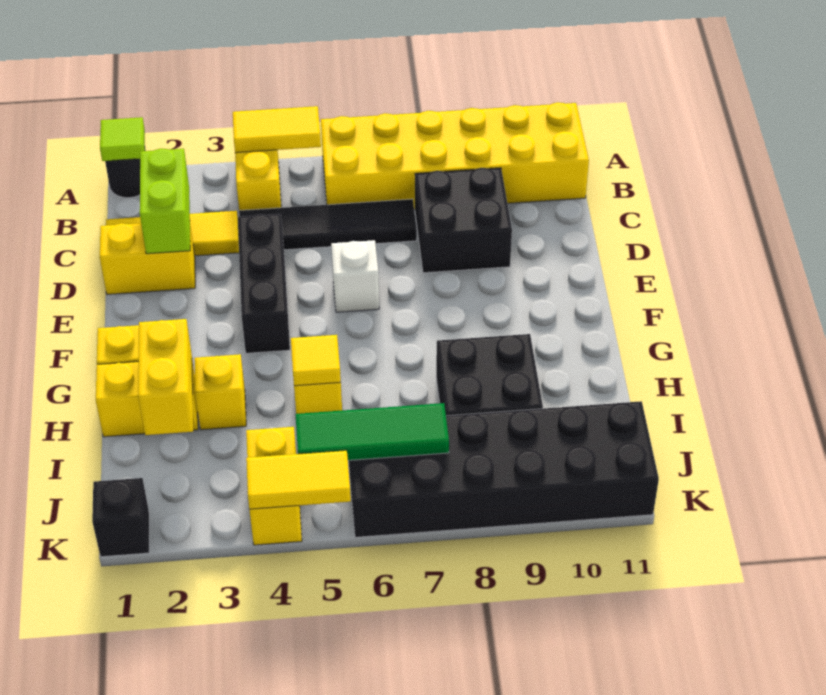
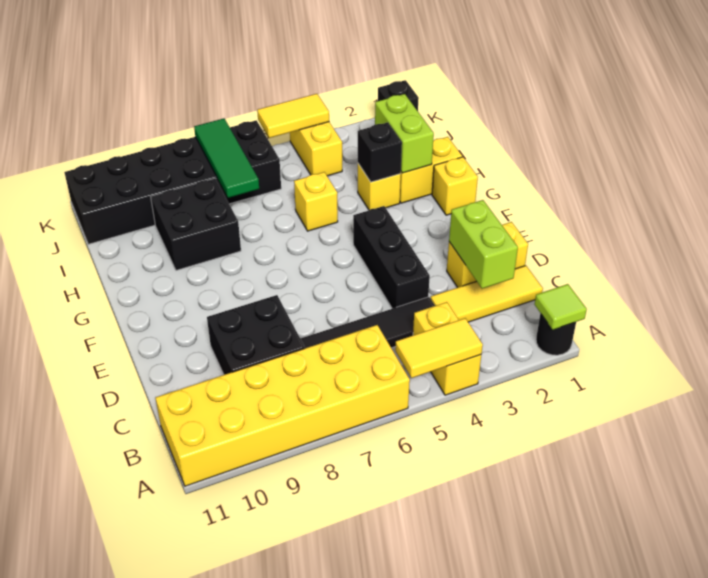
white brick E6 level 1 -> none
yellow brick H2:I2 level 2 -> lime brick H2:I2 level 2
none -> black brick H3 level 2
yellow tile H5 level 2 -> none
green tile J5:J7 level 2 -> green tile I7:K7 level 2

